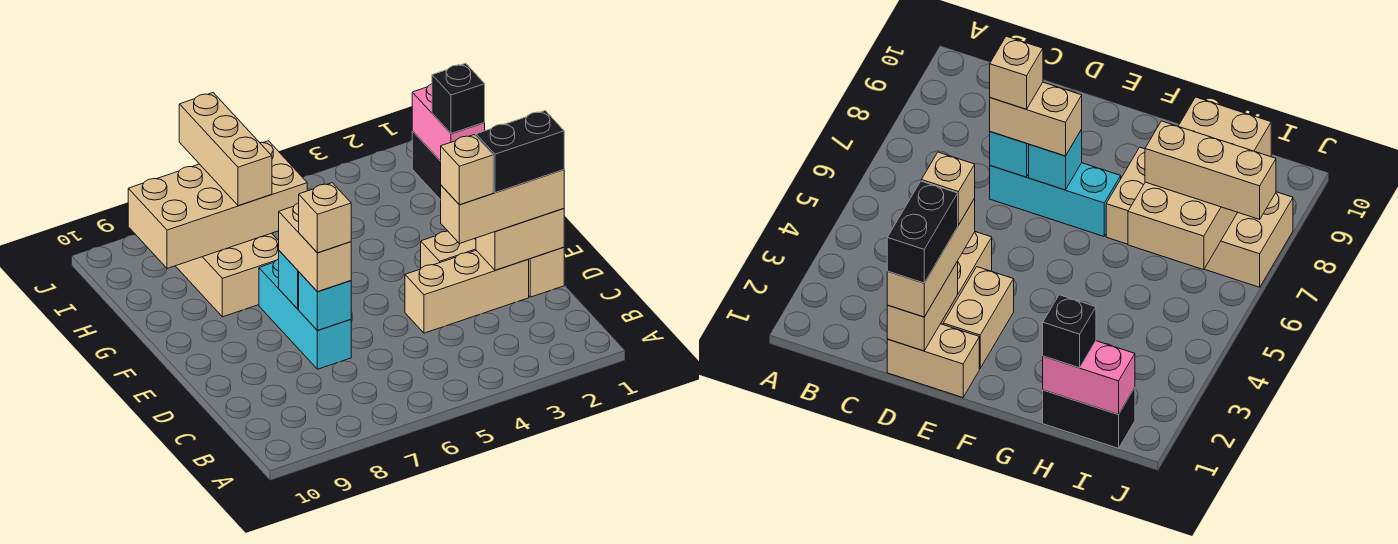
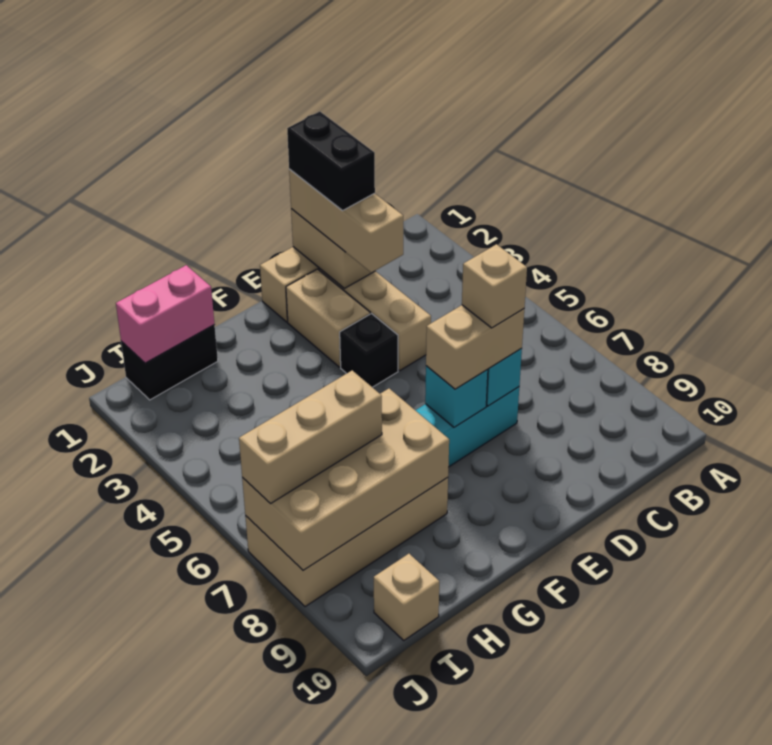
tan brick D3 level 4 -> tan brick I10 level 1
black brick H1 level 3 -> black brick E4 level 1
tan brick H6:I9 level 2 -> tan brick G7:J8 level 2

